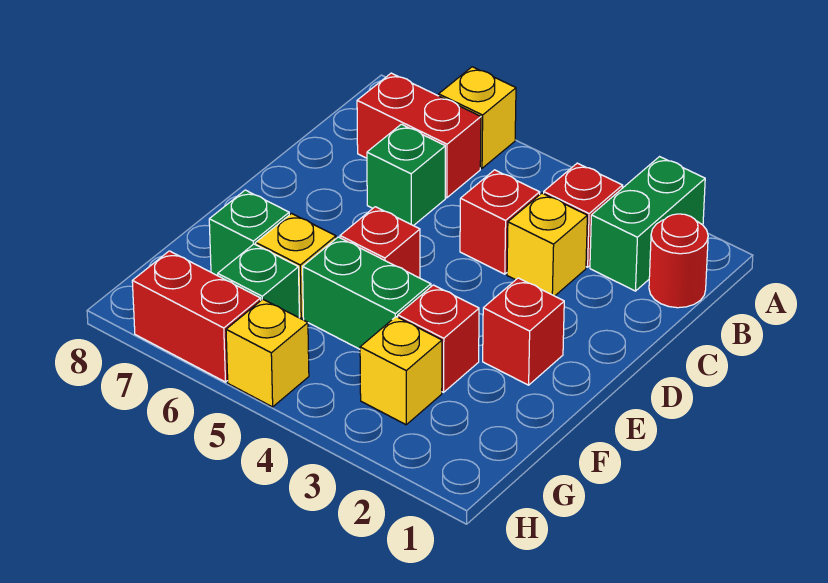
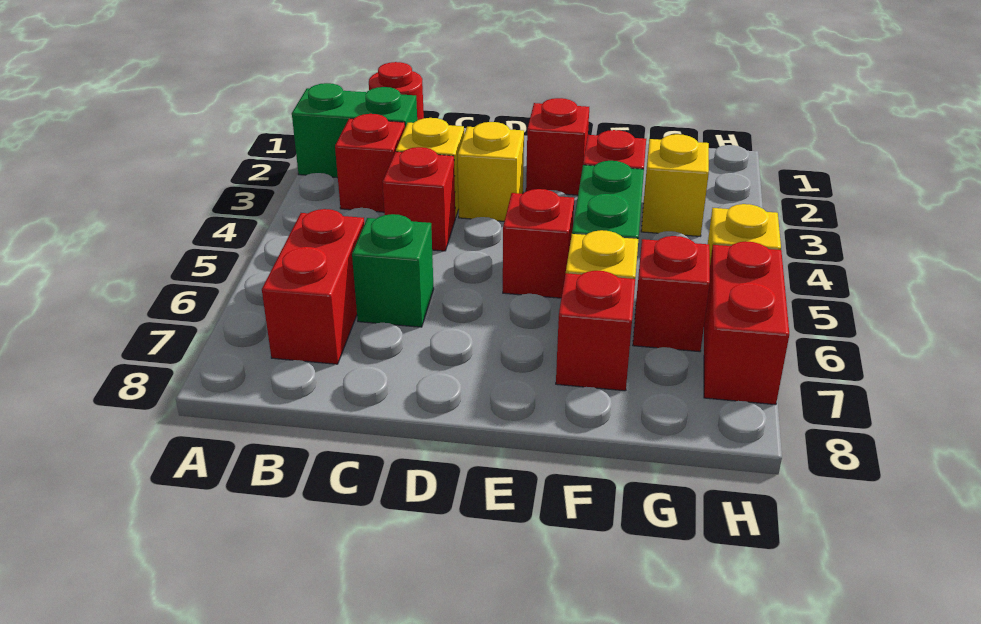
yellow brick A6 level 1 -> yellow brick D3 level 1
green brick F7 level 1 -> red brick F7 level 1
green brick G6 level 1 -> red brick G6 level 1

